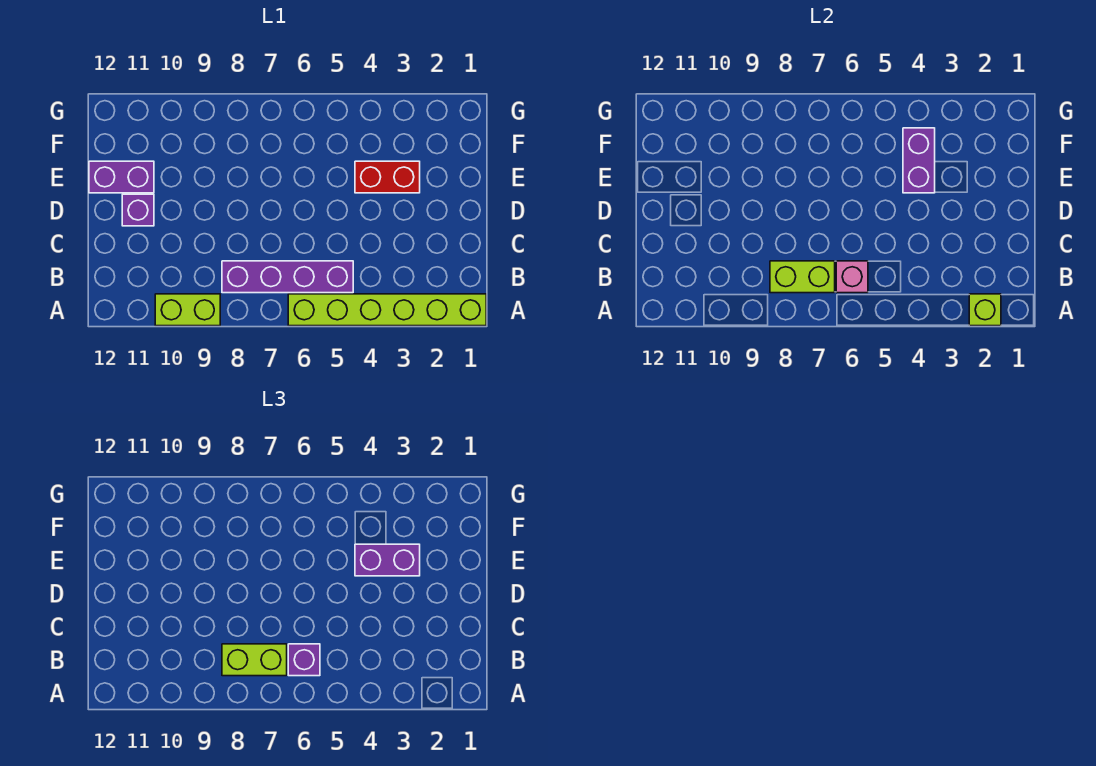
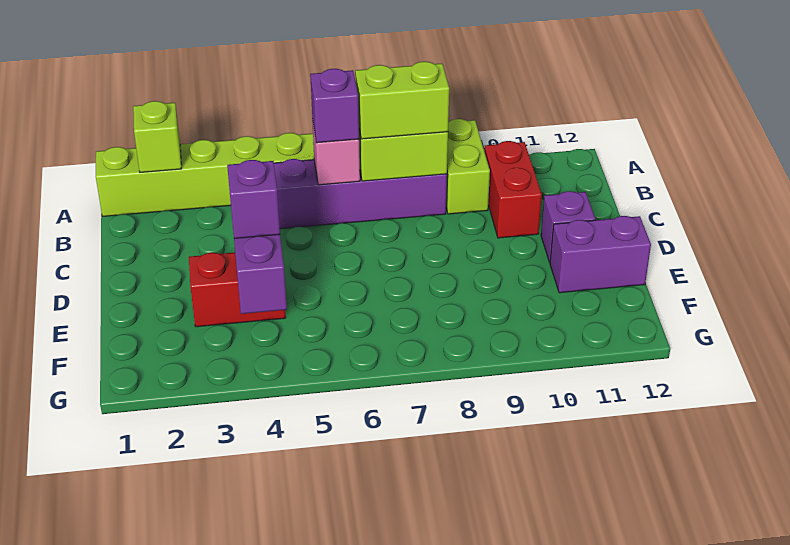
lime brick A9:A10 level 1 -> lime brick A9:B9 level 1
none -> red brick B10:C10 level 1
purple brick E3:E4 level 3 -> purple brick E4 level 3

